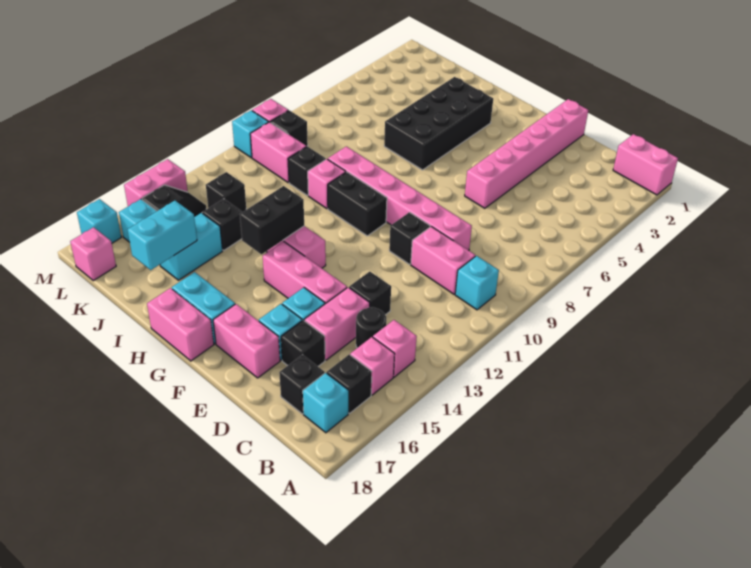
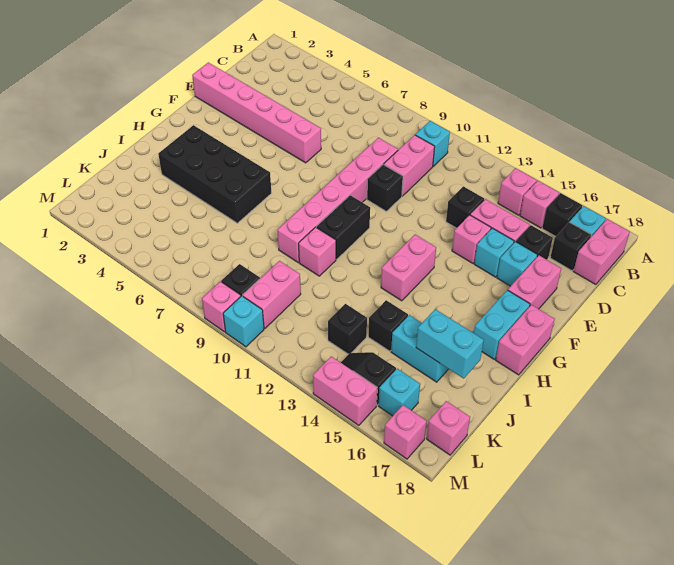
pink brick A1:B1 level 1 -> pink brick B18:C18 level 1
black round brick C14 level 1 -> none
pink brick E14:G14 level 1 -> pink brick E14 level 1
black brick H13:H14 level 2 -> none
black brick J10 level 1 -> none
cyan brick M17 level 1 -> pink brick M17 level 1

